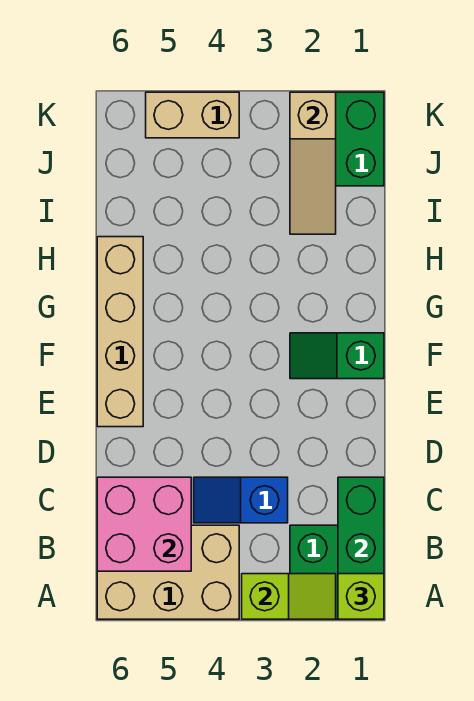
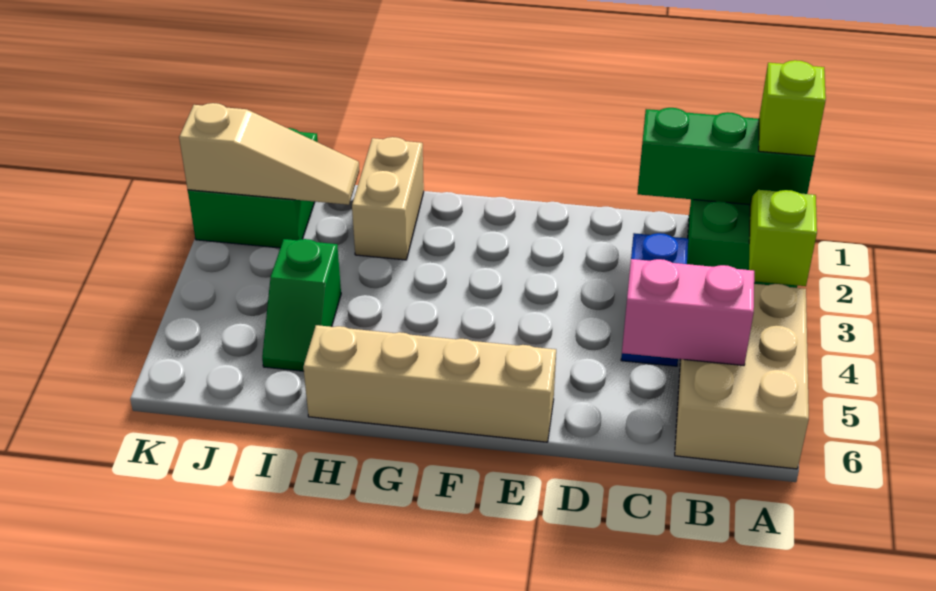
pink brick B5:C6 level 2 -> pink brick B5:C5 level 2
green slope F1:F2 level 1 top 1 -> green slope I4:I5 level 1 top 4
tan brick K4:K5 level 1 -> tan brick H1:H2 level 1

